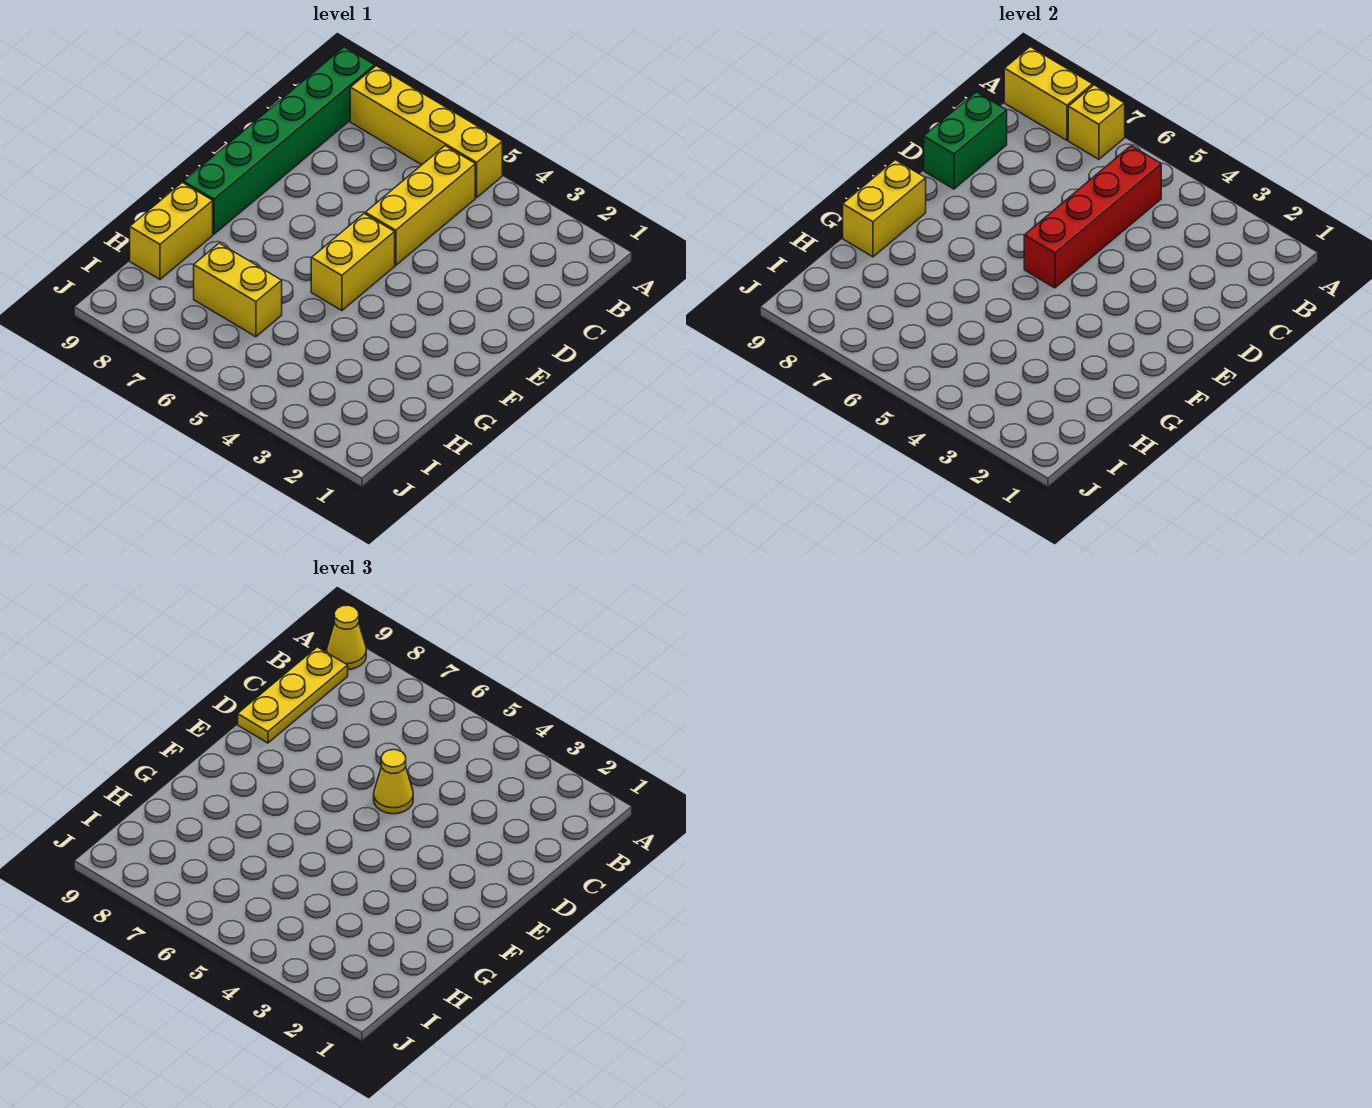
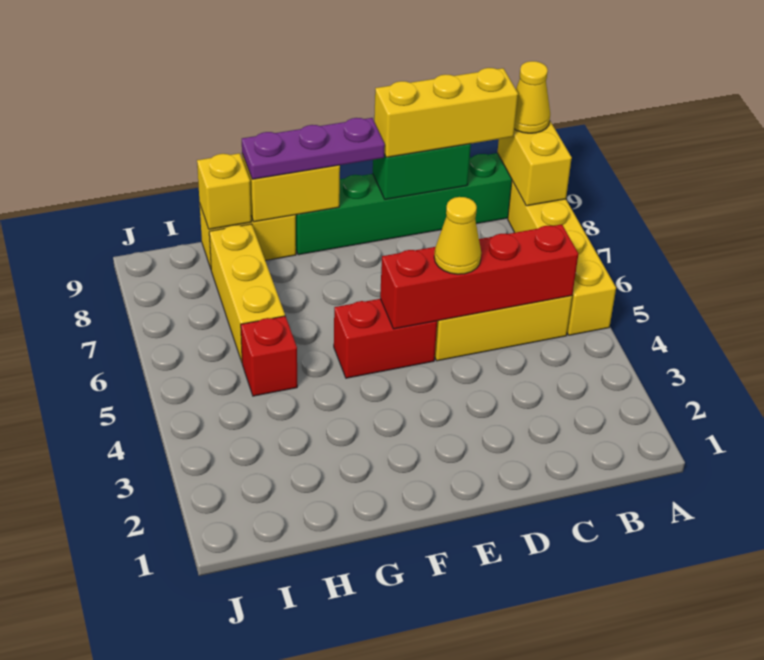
yellow brick A7 level 2 -> yellow brick H9 level 2
yellow plate B9:D9 level 3 -> yellow brick B9:D9 level 3
yellow brick E5:F5 level 1 -> red brick E5:F5 level 1
none -> purple plate E9:G9 level 3
none -> red brick H5 level 1
yellow brick H6:H7 level 1 -> yellow brick H6:H8 level 1

